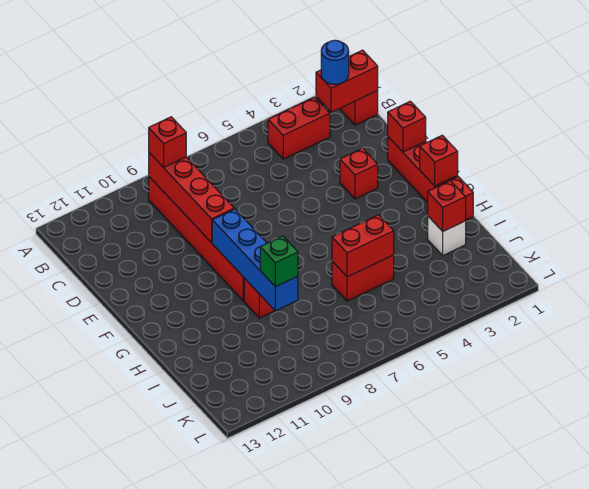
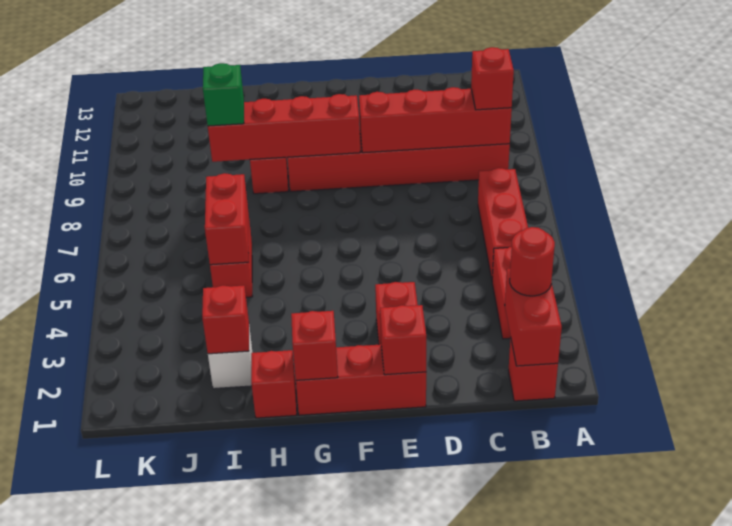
blue round brick B2 level 3 -> red round brick B2 level 3
none -> red brick B5:B7 level 1
blue brick F9:I9 level 2 -> red brick F9:I9 level 2

